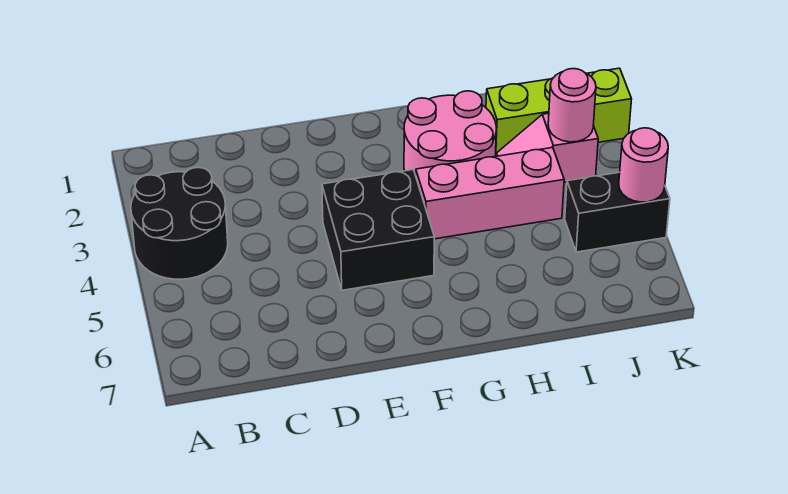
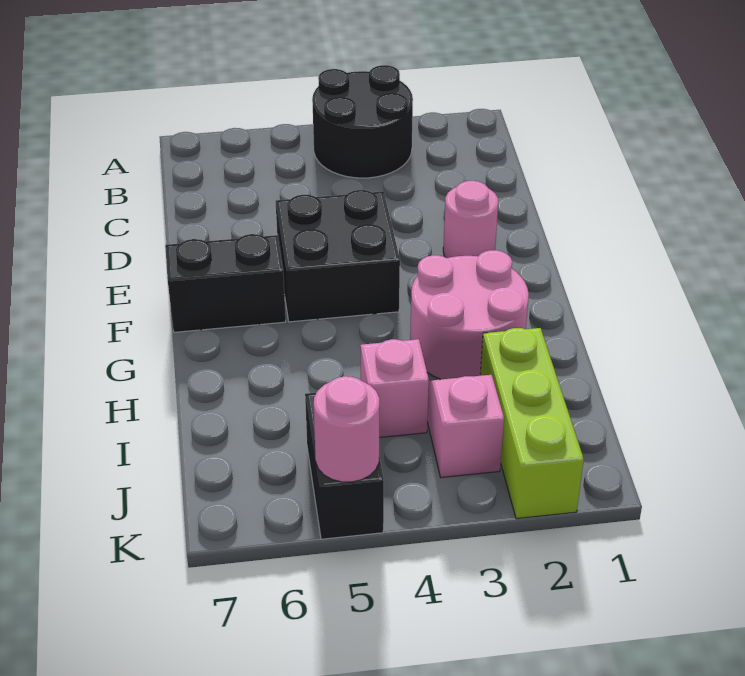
none -> black brick F6:F7 level 1
pink brick G4:I4 level 1 -> pink brick I4 level 1
pink round brick J3 level 2 -> pink round brick E2 level 1

